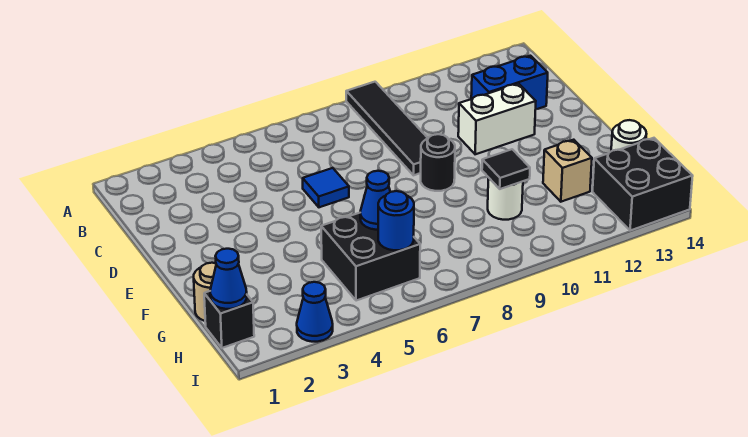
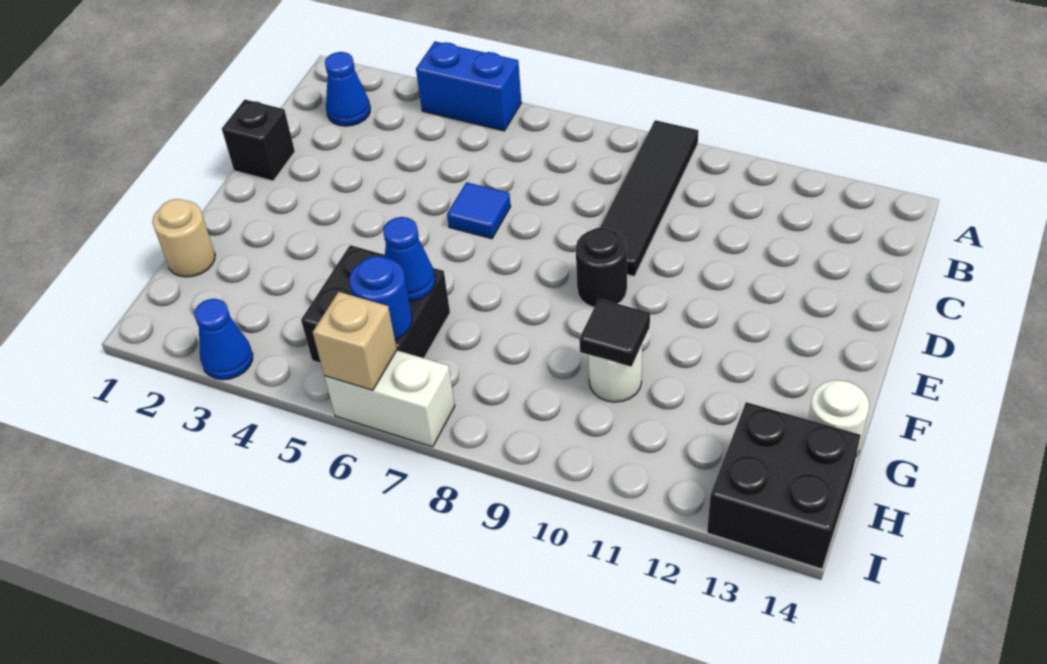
blue brick C12:C13 level 1 -> blue brick A4:A5 level 1
white brick D11:D12 level 1 -> white brick I6:I7 level 1
tan brick G12 level 1 -> tan brick I6 level 2
black brick H1 level 1 -> black brick D1 level 1
blue cone H1 level 2 -> blue cone B2 level 1

